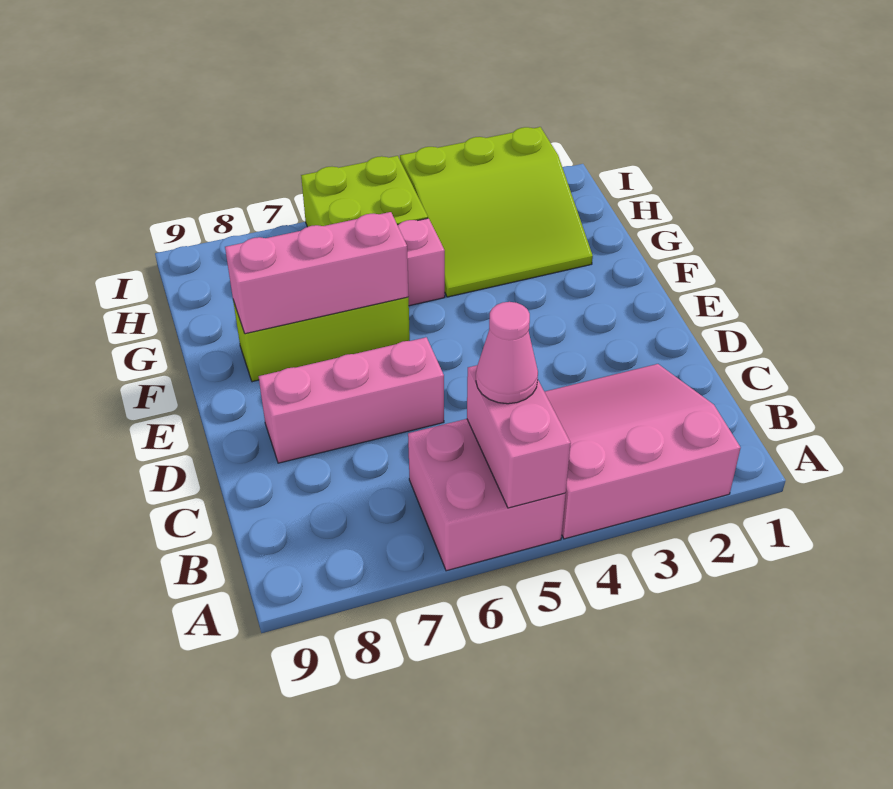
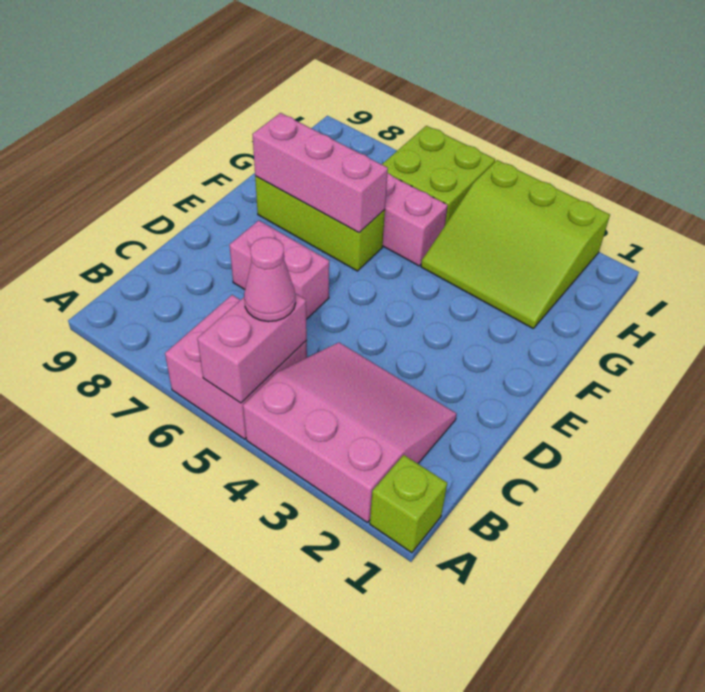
none -> lime brick A1 level 1
pink brick D6:D8 level 1 -> pink brick D6:D7 level 1

